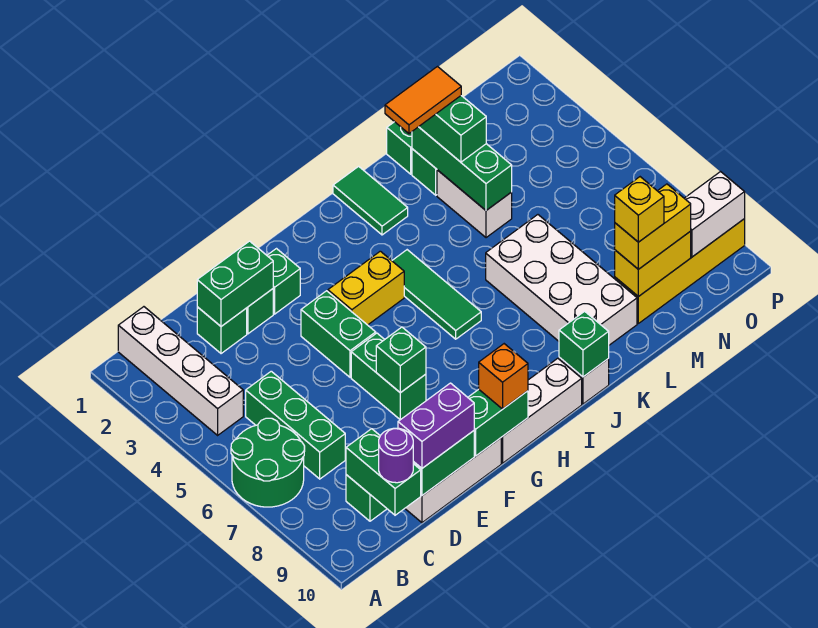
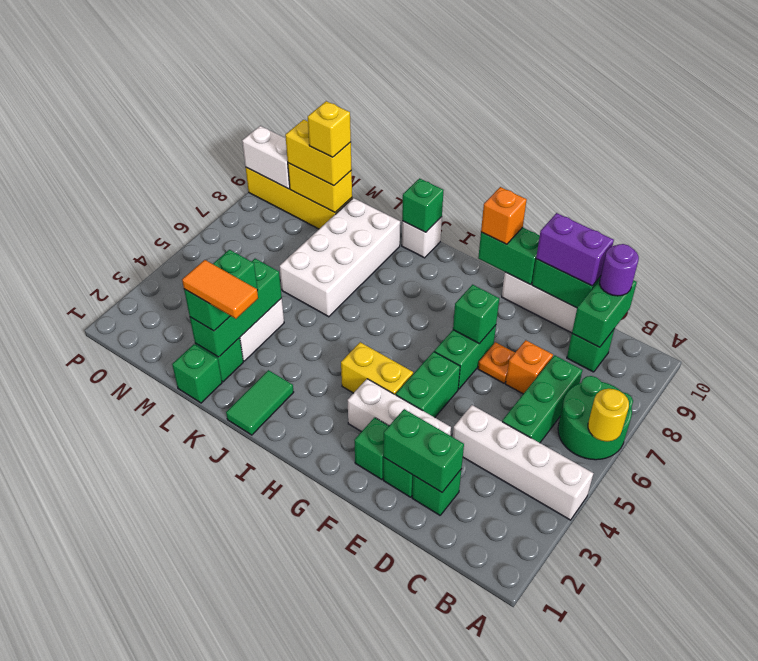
none -> yellow round brick A6 level 2
white brick B1:B4 level 1 -> white brick A4:D4 level 1
none -> orange brick D7 level 1
none -> orange plate E7 level 1
white brick G10:I10 level 1 -> white brick E3:G3 level 1
green tile I4:I6 level 1 -> none

